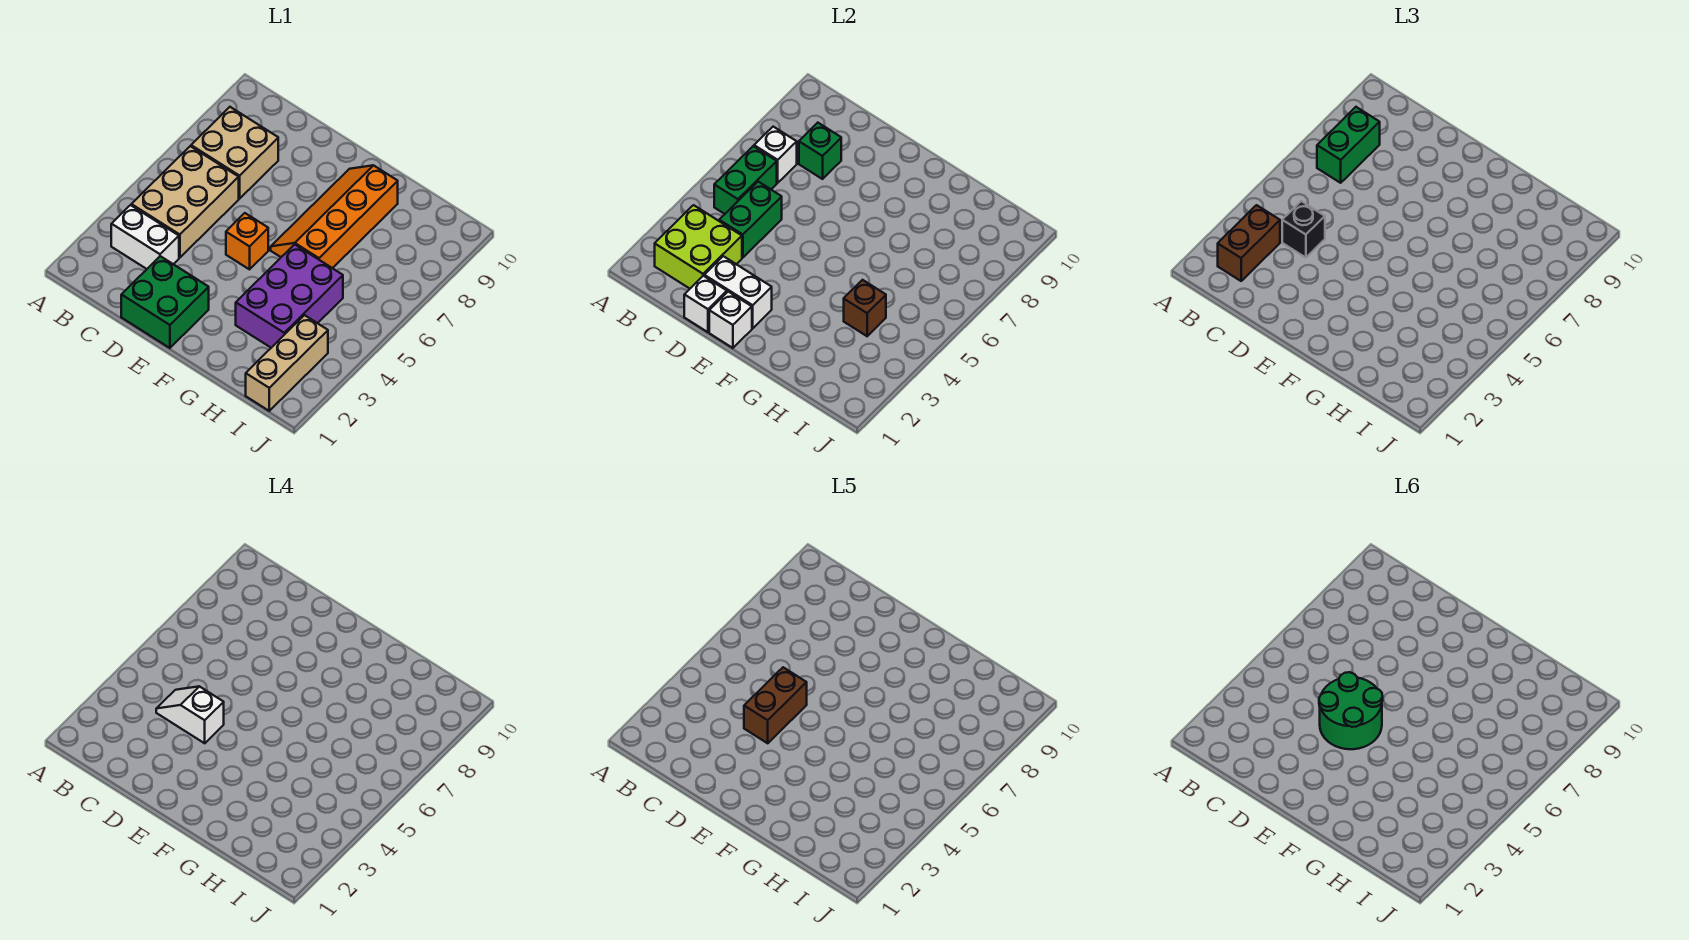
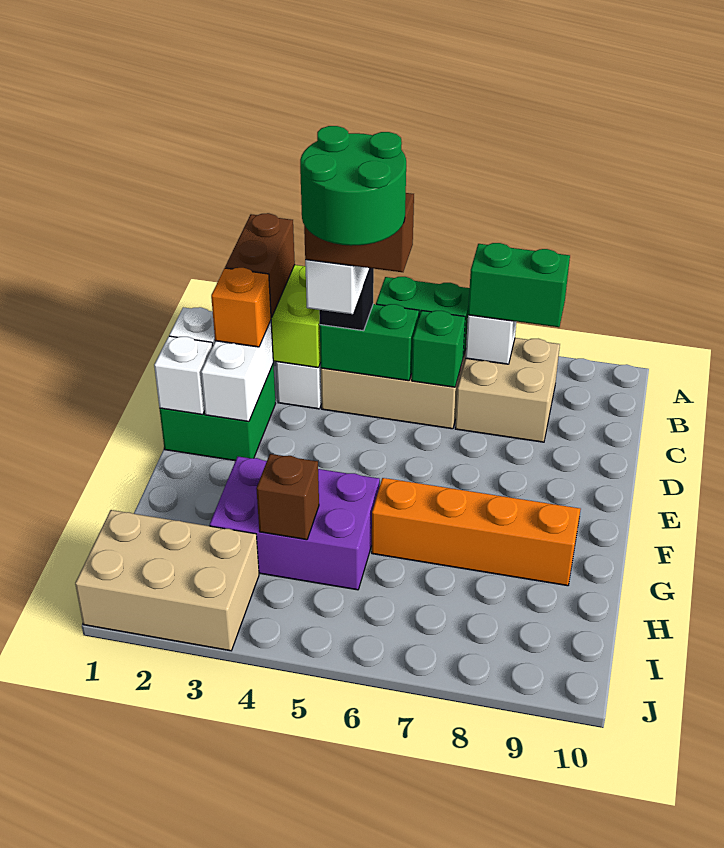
brown brick B2:B3 level 3 -> brown brick B2:C2 level 3
green brick C8 level 2 -> green brick C6 level 2
orange brick E5 level 1 -> orange brick D2 level 3
tan brick I1:I3 level 1 -> tan brick I1:J3 level 1

